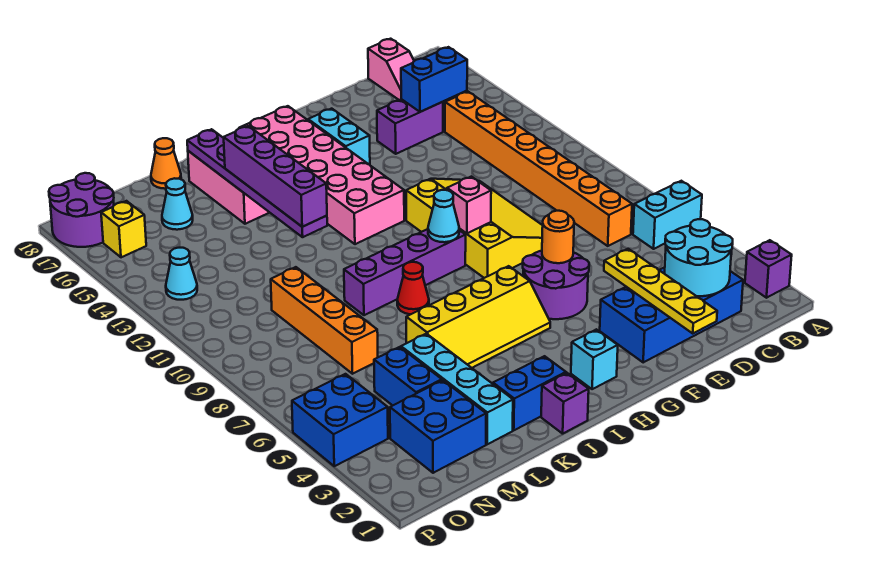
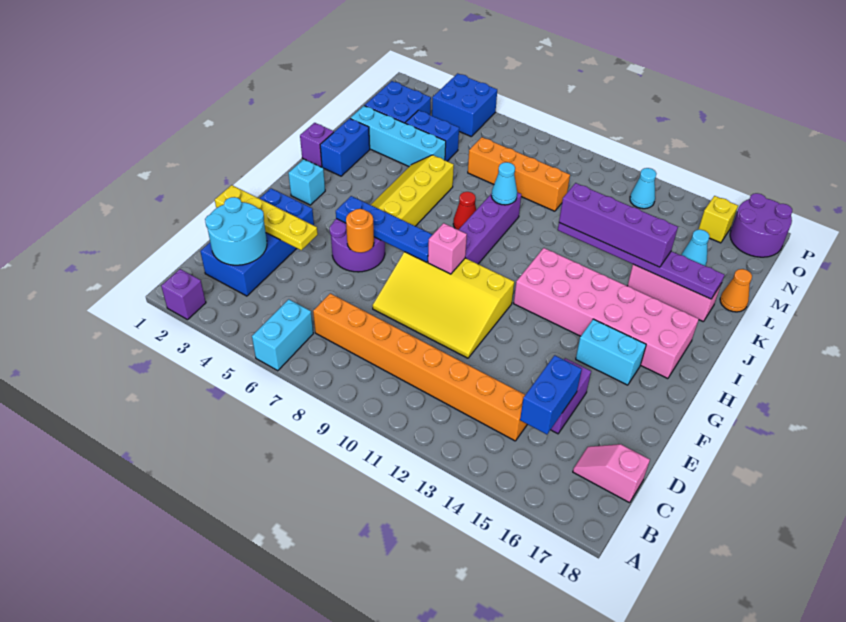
none -> blue plate G5:G8 level 2
cyan cone H9 level 2 -> cyan cone K9 level 2

